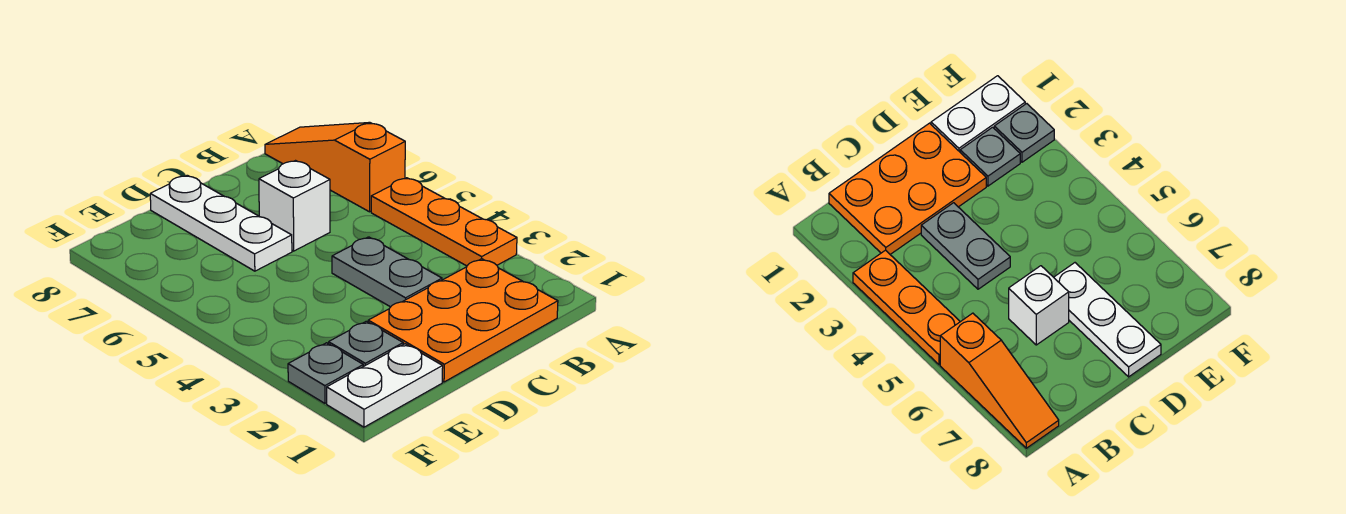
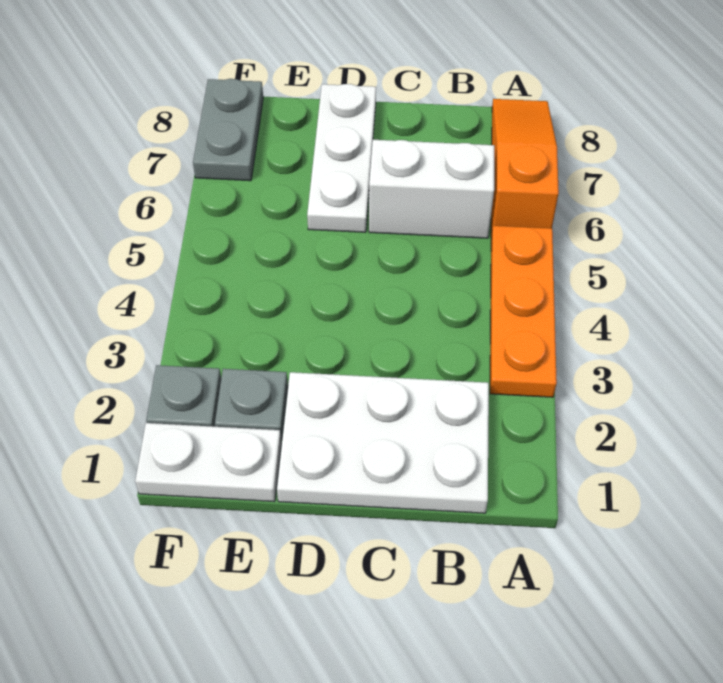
orange plate B1:D2 level 1 -> white plate B1:D2 level 1
grey plate C3:C4 level 1 -> grey plate F7:F8 level 1
white brick C6 level 1 -> white brick B6:C6 level 1

